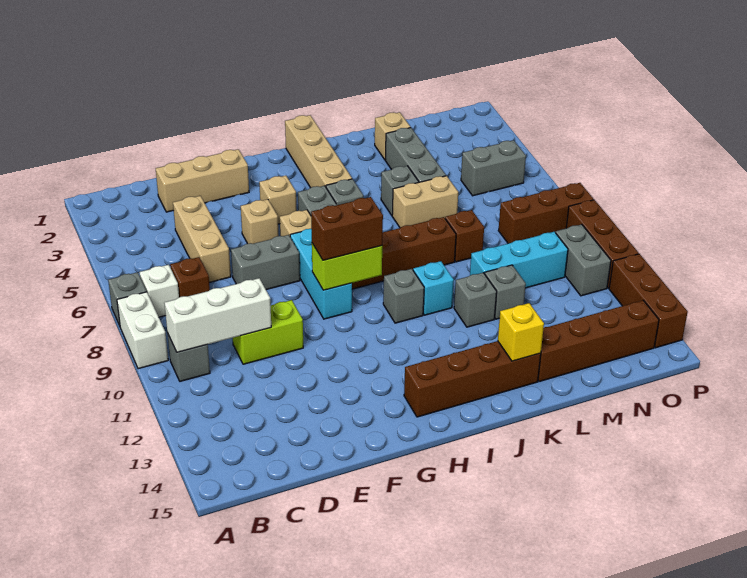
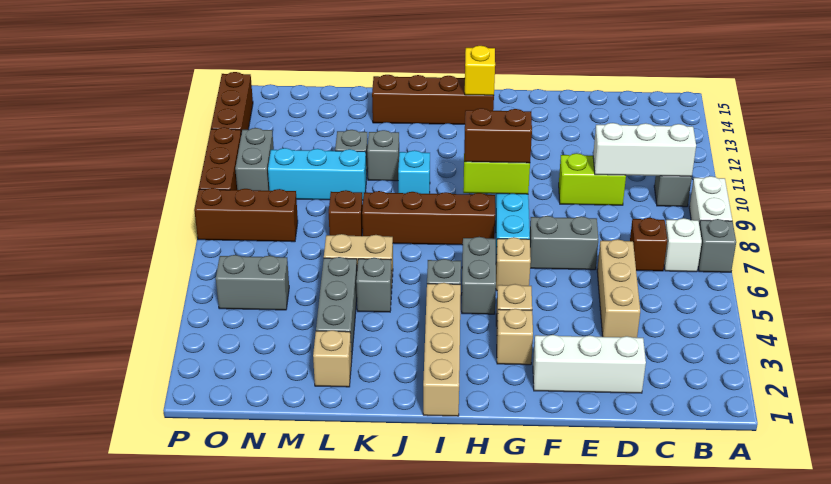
tan brick D2:F2 level 1 -> white brick D2:F2 level 1
tan brick F5 level 1 -> tan brick G3 level 1
grey brick I10 level 1 -> none
yellow brick K14 level 2 -> yellow brick H14 level 2
brown brick L14:O14 level 1 -> none

